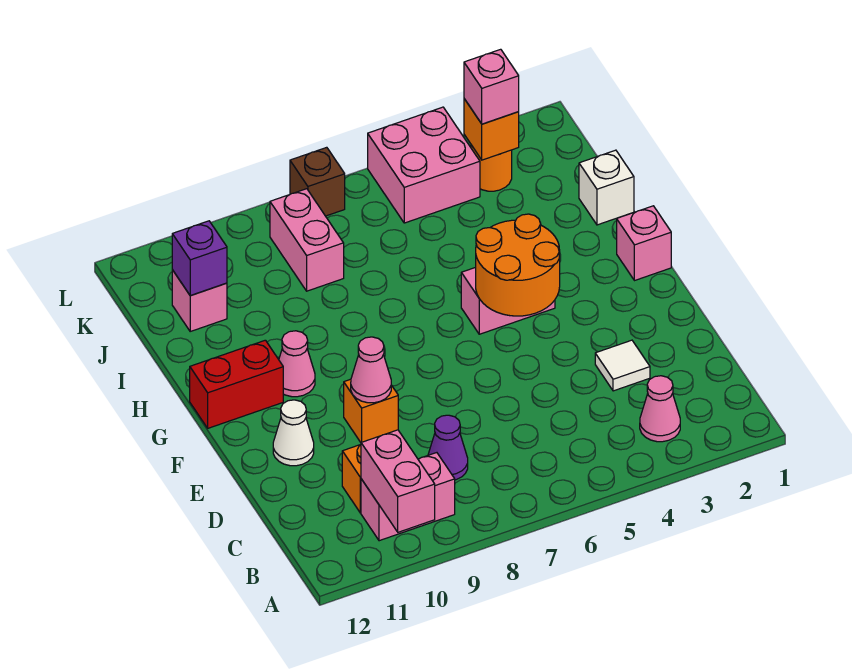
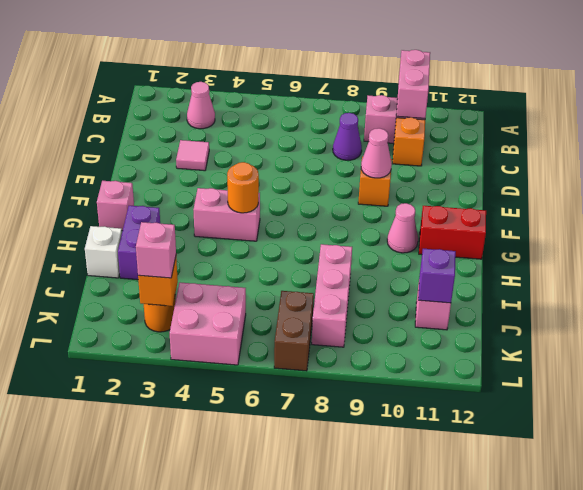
white tile D3 level 1 -> pink tile D3 level 1
white cone E11 level 1 -> none
orange round brick F4:G5 level 2 -> orange round brick G5 level 2
none -> purple brick H2:I2 level 1
pink brick J8:K8 level 1 -> pink brick I8:K8 level 1
brown brick L7 level 1 -> brown brick K7:L7 level 1

